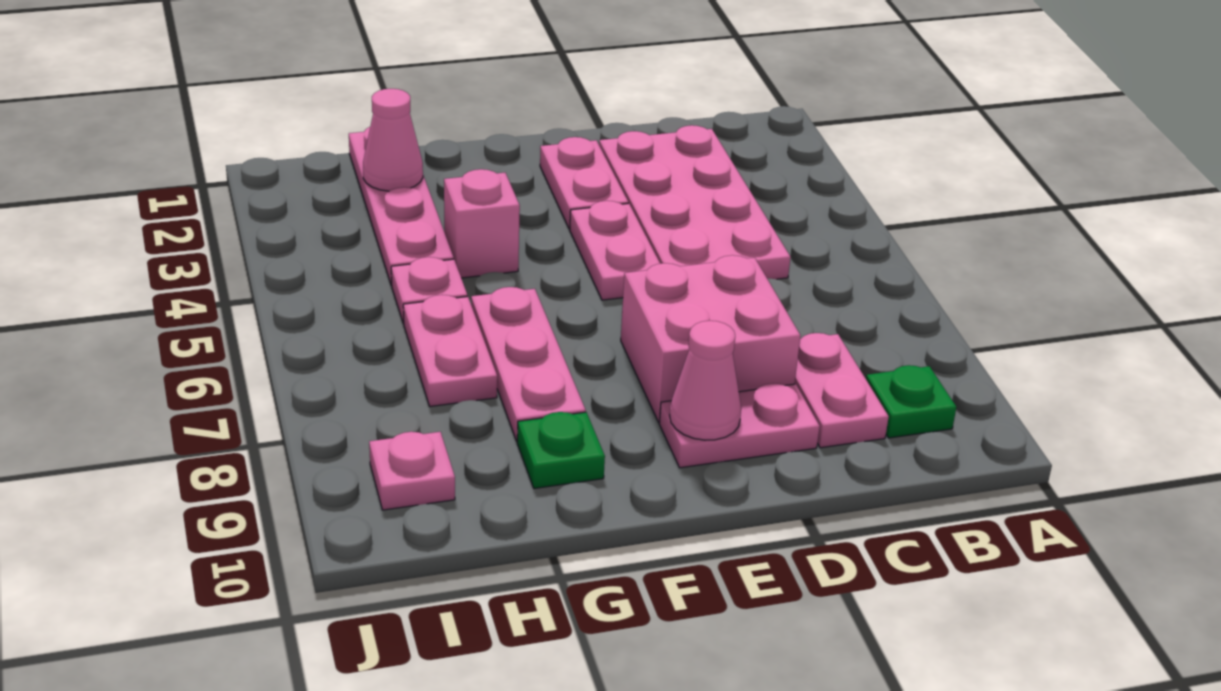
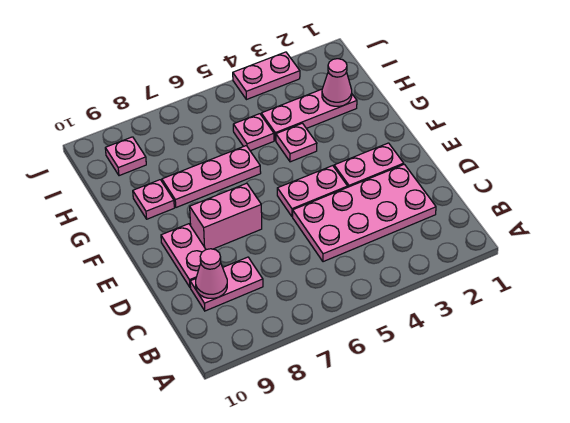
green plate B9 level 1 -> none
pink brick D7:E8 level 1 -> pink brick E7:E8 level 1
pink cone E9 level 2 -> pink cone C9 level 2
pink brick G4 level 1 -> pink plate G4 level 1
green plate G9 level 1 -> pink plate G9 level 1
pink plate H1:H4 level 1 -> pink plate H2:H4 level 1
pink plate H6:H7 level 1 -> pink plate J3:J4 level 1

